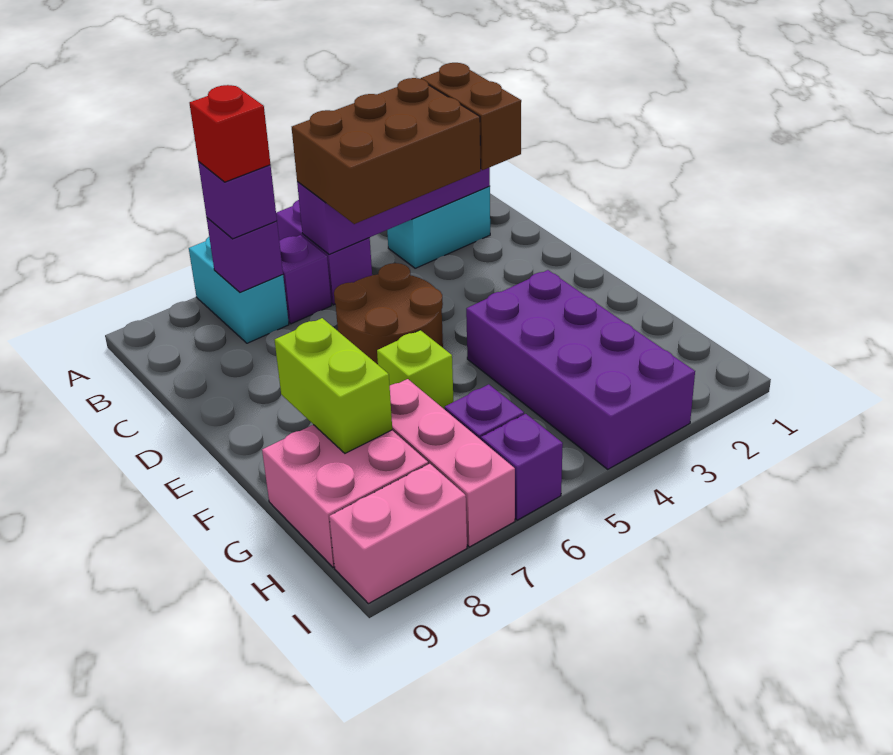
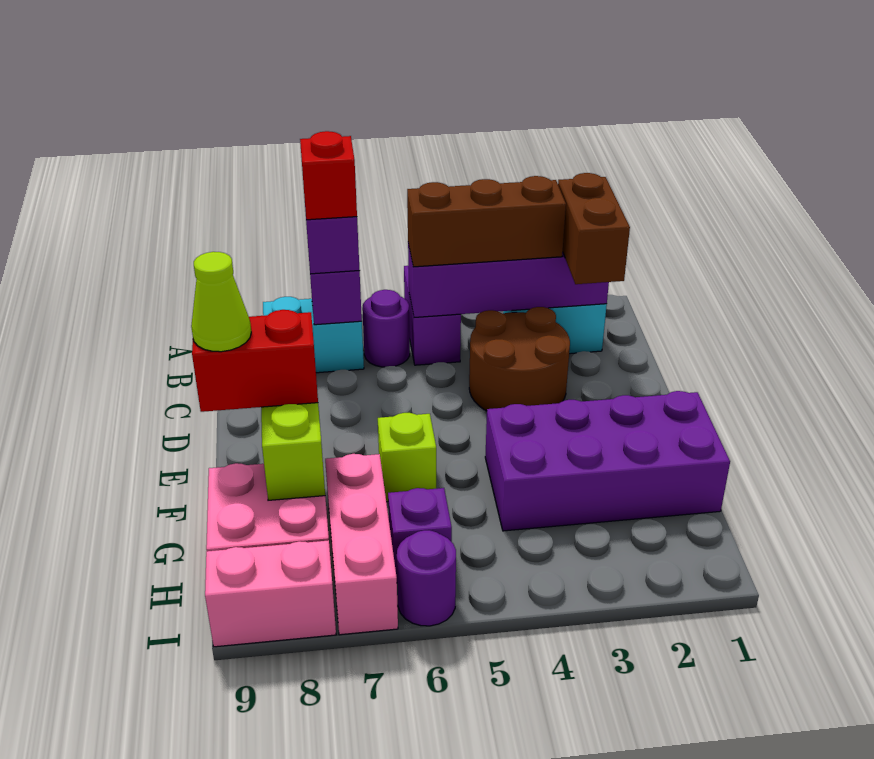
cyan brick A7:B7 level 1 -> cyan brick B7:B8 level 1
brown brick B3:C5 level 3 -> brown brick B3:B5 level 3
purple brick B6 level 1 -> purple round brick B6 level 1
brown round brick D5:E6 level 1 -> brown round brick C3:D4 level 1
purple brick F3:I4 level 1 -> purple brick F1:G4 level 1
none -> red brick F8:F9 level 3
none -> lime cone F9 level 4
purple brick I6 level 1 -> purple round brick I6 level 1

